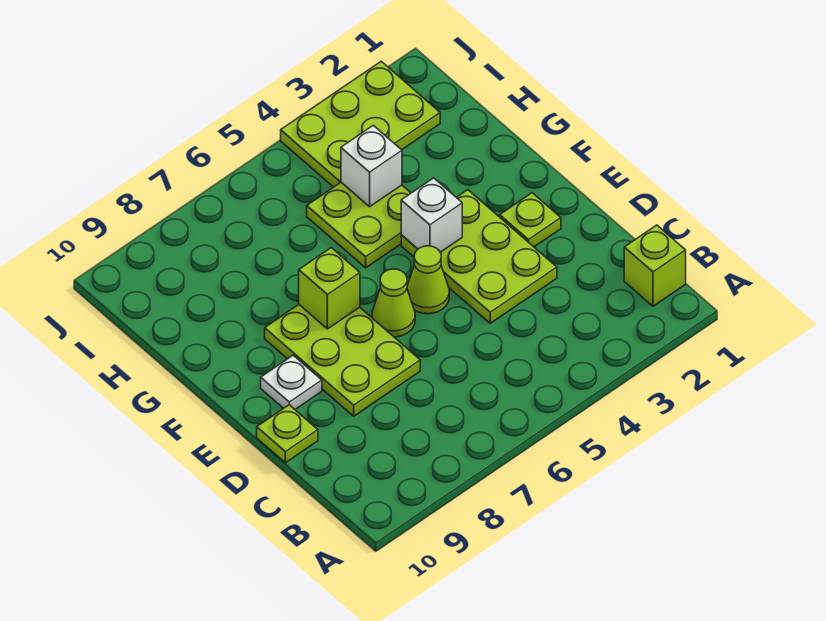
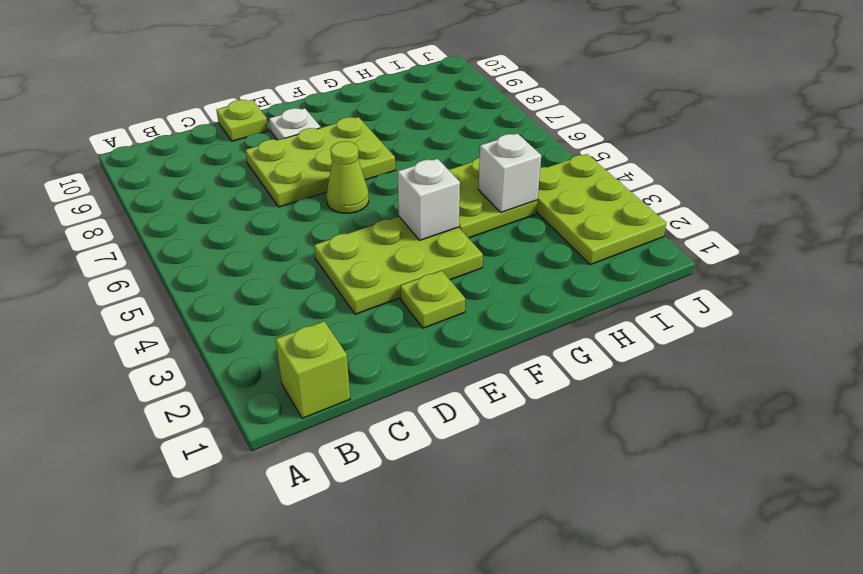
lime cone E5 level 1 -> none
lime brick F7 level 2 -> none

